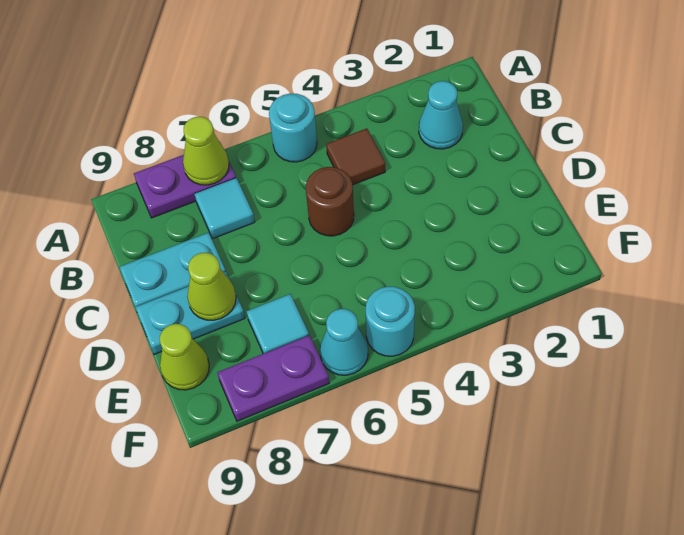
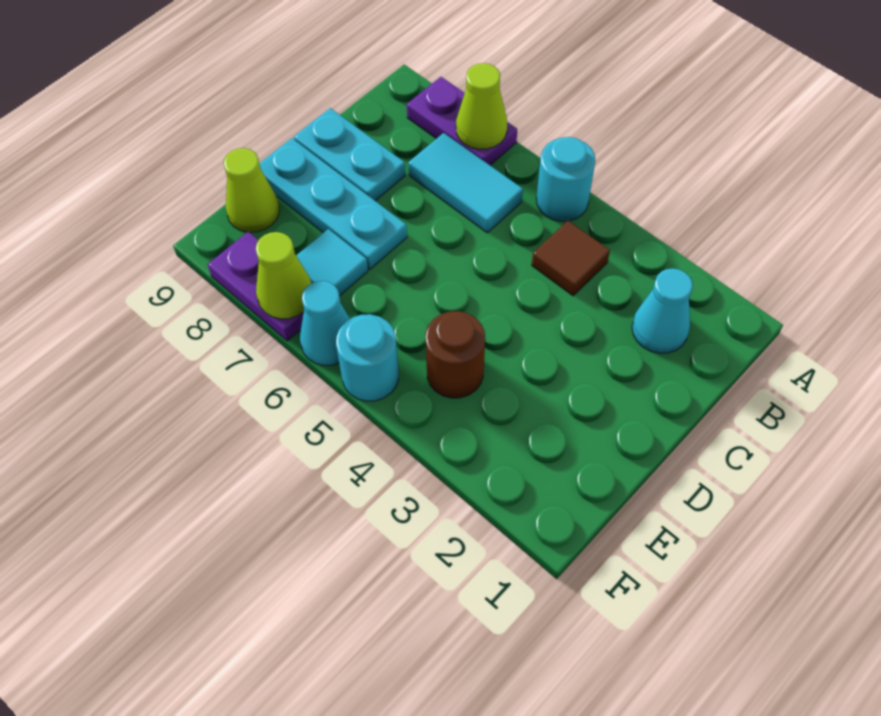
cyan tile B7 level 1 -> cyan tile B6:B7 level 1
brown round brick C5 level 1 -> brown round brick E4 level 1
cyan plate D8:D9 level 1 -> cyan plate D7:D9 level 1
lime cone D8 level 2 -> lime cone F7 level 2

